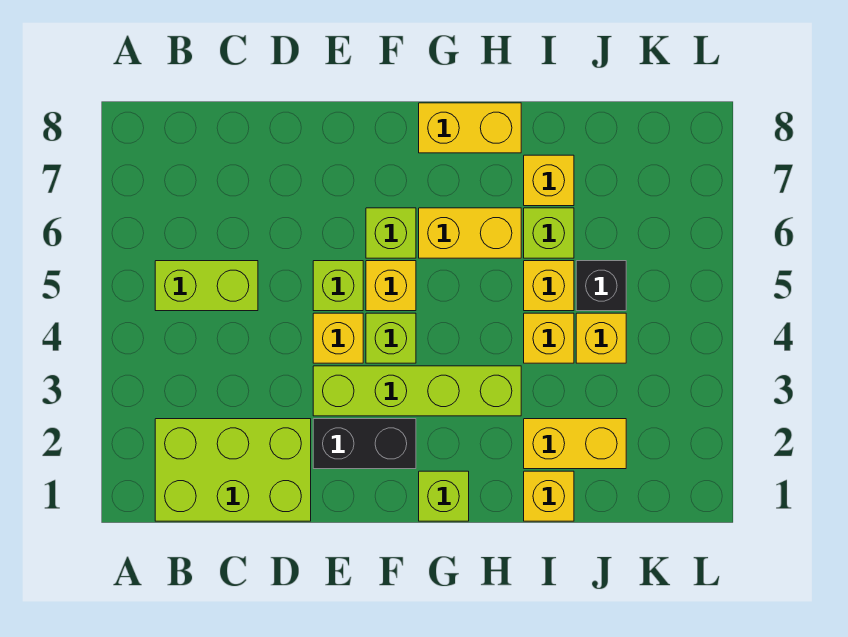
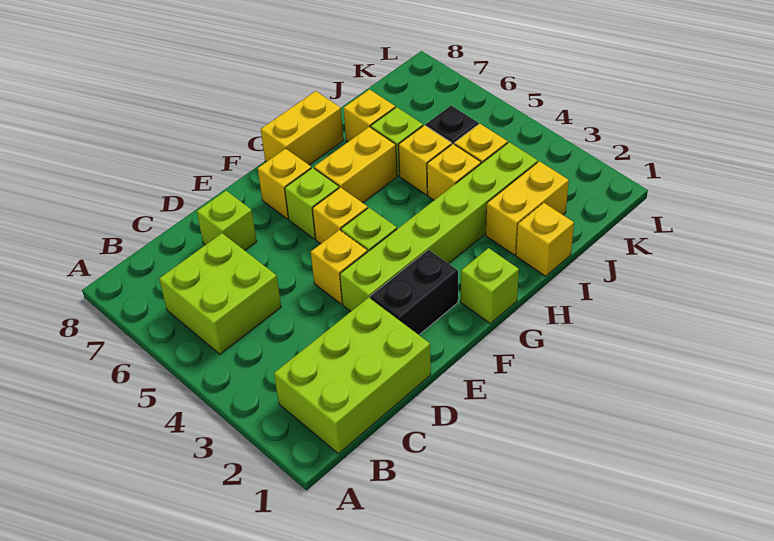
lime brick B5:C5 level 1 -> lime brick B5:C6 level 1
lime brick E3:H3 level 1 -> lime brick E3:J3 level 1
lime brick E5 level 1 -> lime brick D7 level 1
none -> yellow brick F7 level 1

